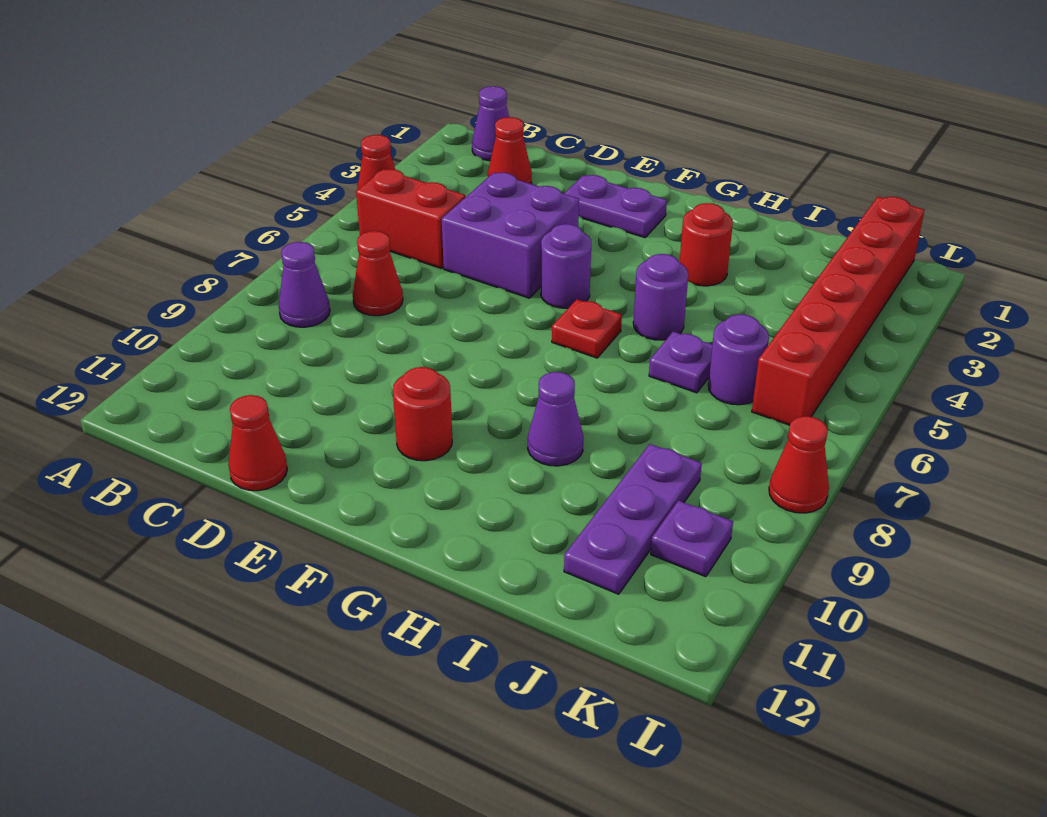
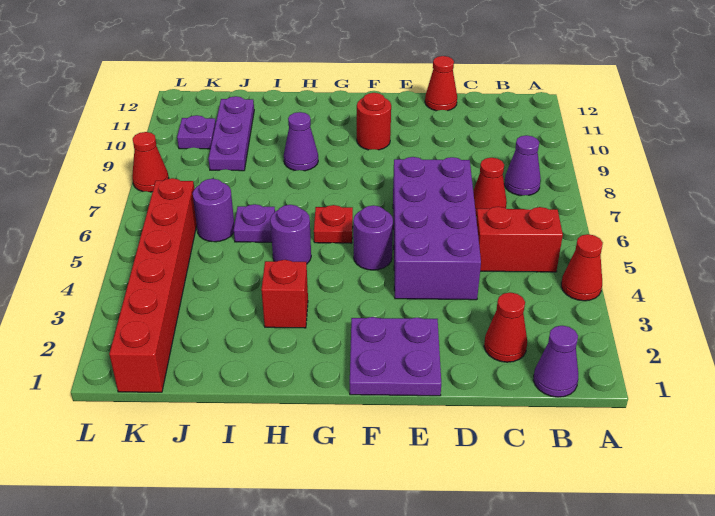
purple brick D4:E5 level 1 -> purple brick D4:E7 level 1
purple plate E2:F2 level 1 -> purple plate E1:F2 level 1
red round brick H3 level 1 -> red brick H3 level 1

